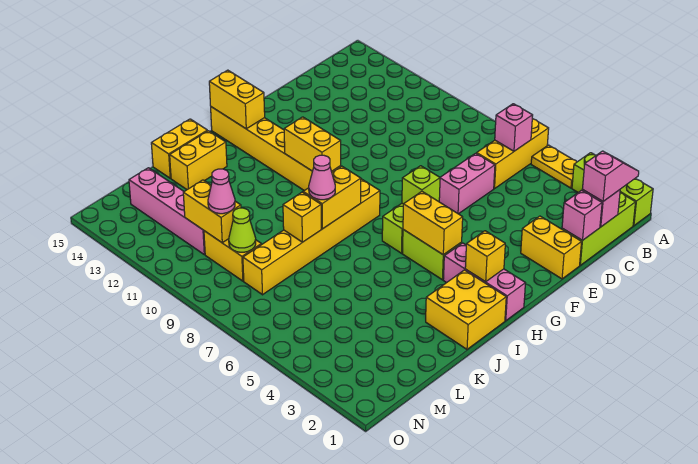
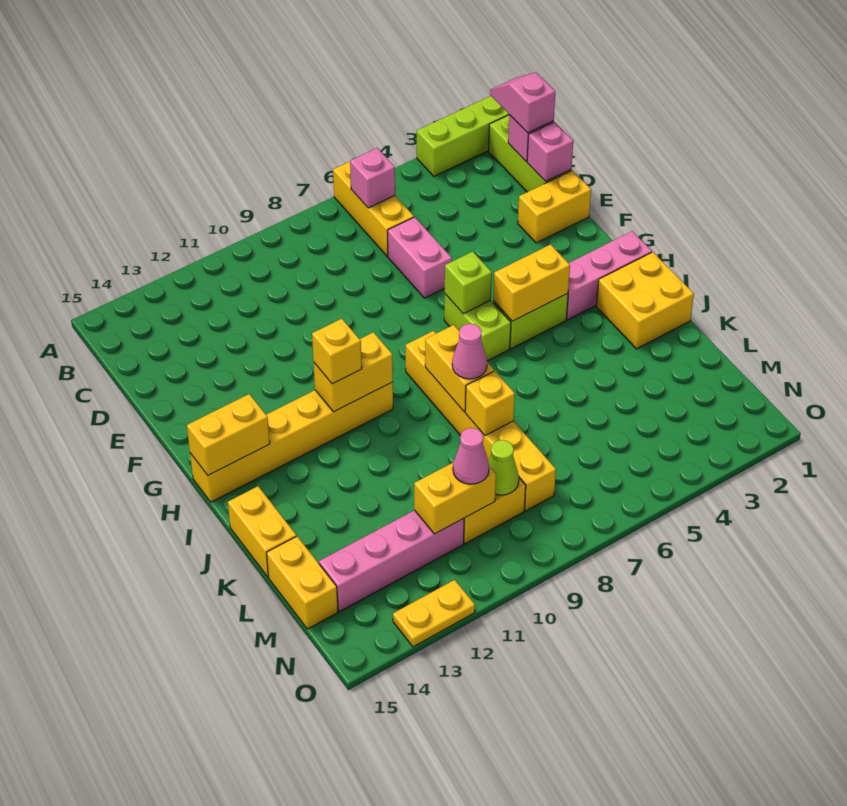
yellow plate A4:A5 level 1 -> yellow plate O12:O13 level 1
yellow brick H2 level 2 -> yellow brick H11 level 3
yellow brick J14:K14 level 1 -> yellow brick L15:M15 level 1

